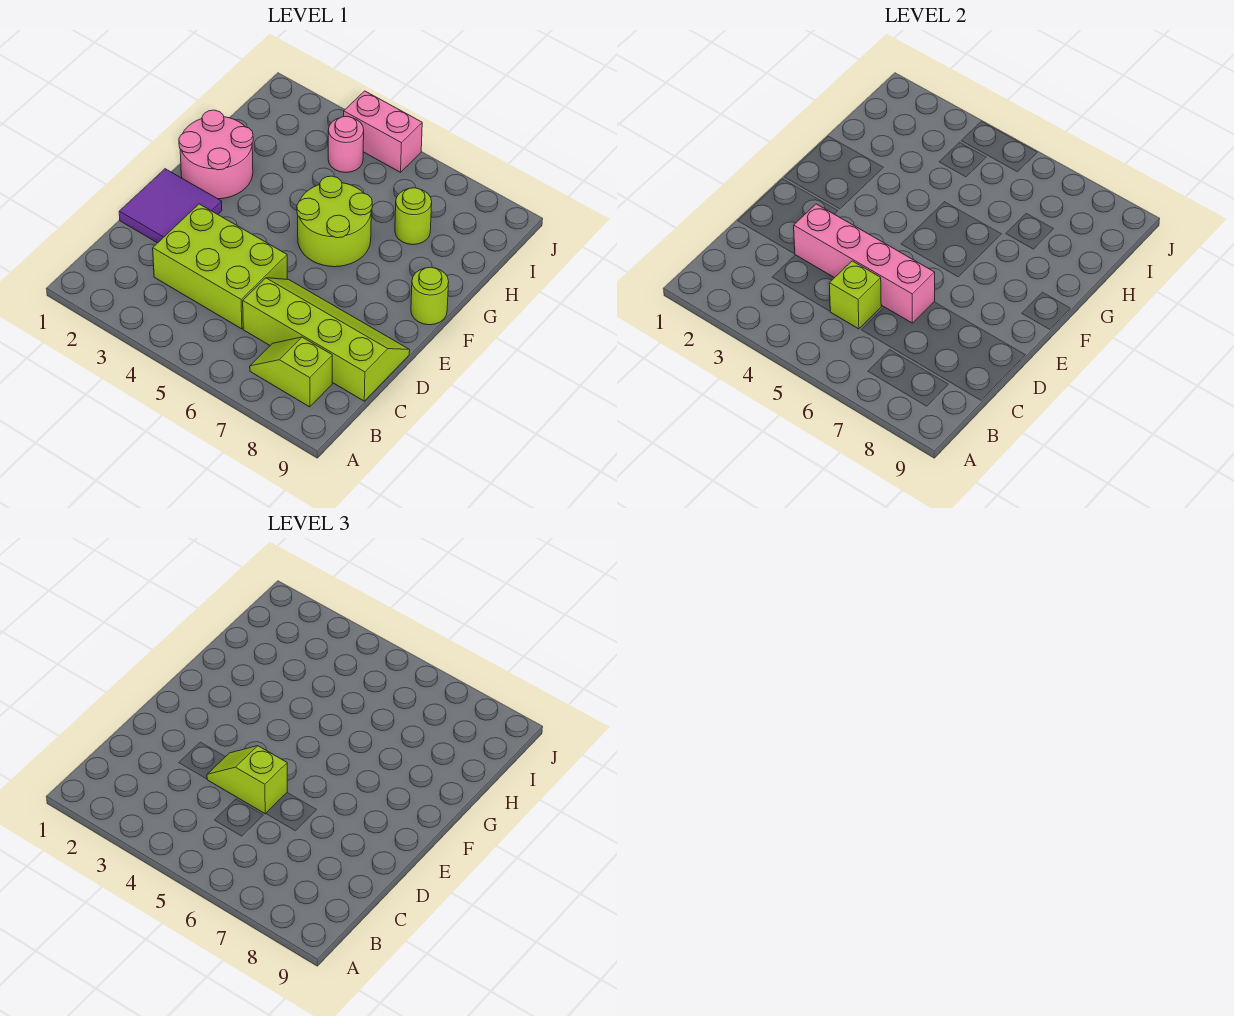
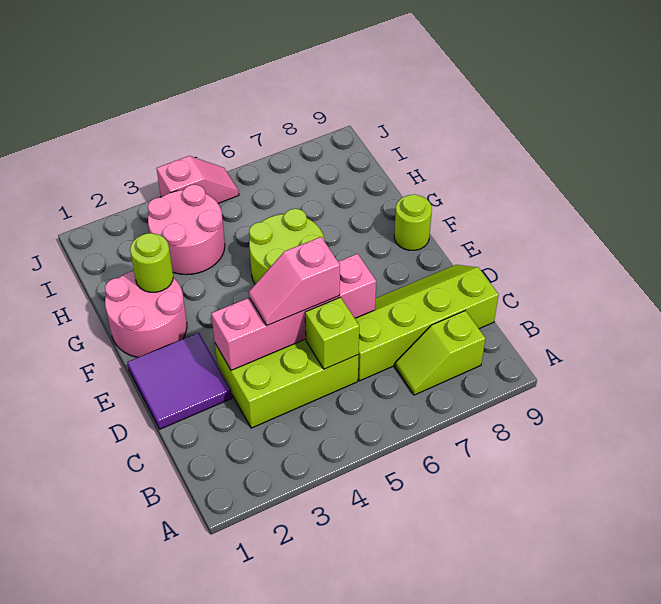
lime slope D4:D5 level 3 top 5 -> pink slope D4:D5 level 3 top 5
lime round brick H7 level 1 -> lime round brick G2 level 2
pink round brick I4 level 1 -> pink round brick H3:I4 level 1
pink brick J4:J5 level 1 -> pink slope J4:J5 level 1 top 4

